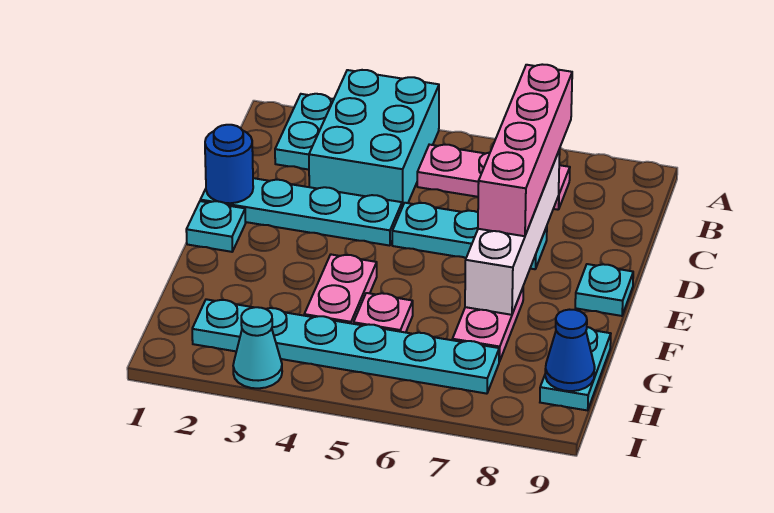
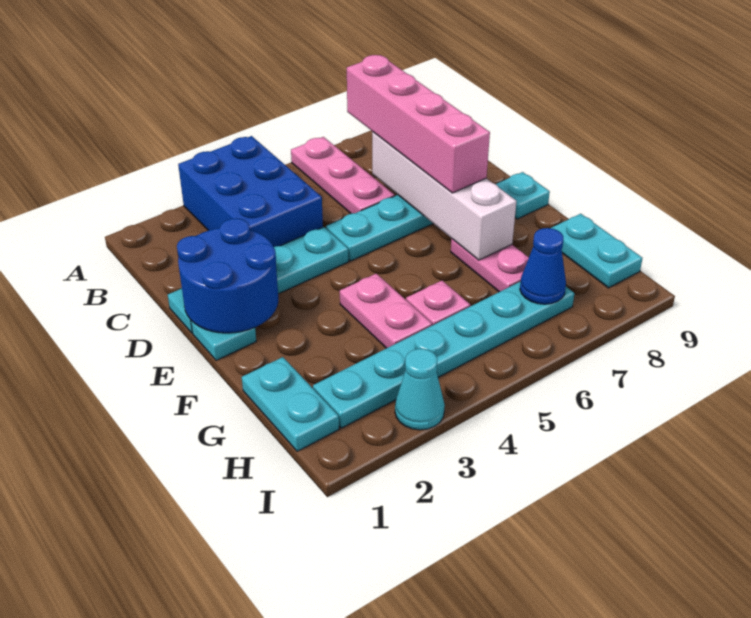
cyan plate A2:B2 level 1 -> cyan plate G1:H1 level 1
cyan brick A3:C4 level 1 -> blue brick A3:C4 level 1
pink plate B5:B7 level 1 -> pink plate A6:C6 level 1
blue round brick D1 level 2 -> blue round brick D1:E2 level 2
blue cone H9 level 2 -> blue cone H7 level 2

